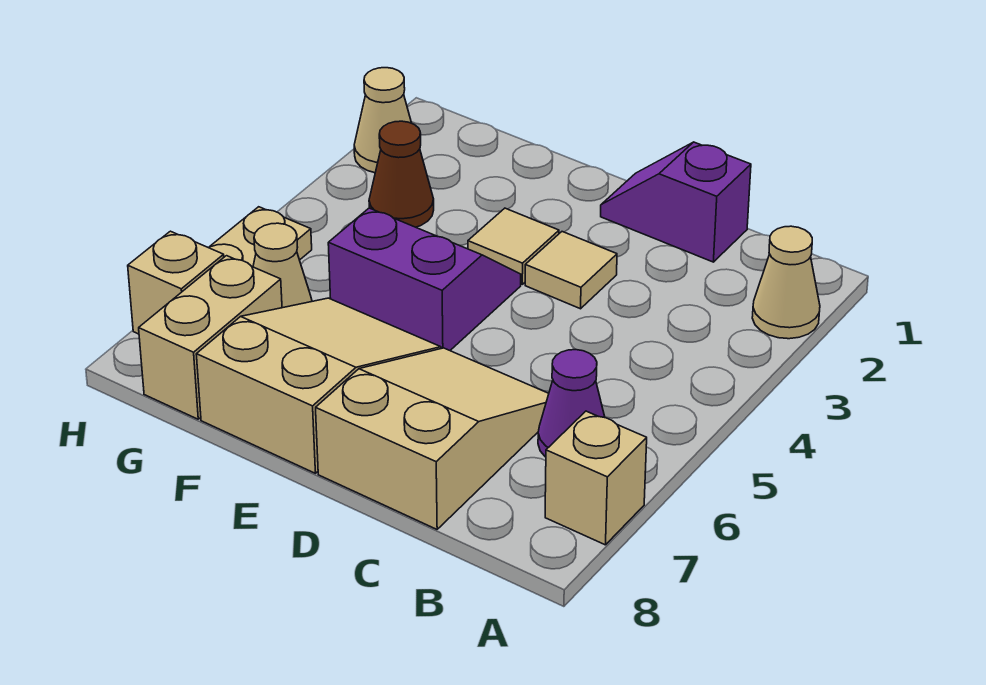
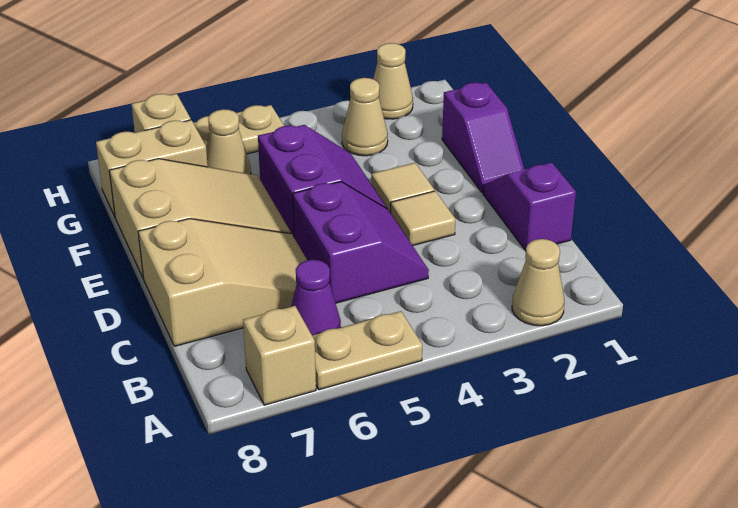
none -> tan plate A5:A6 level 1
none -> purple slope C4:D5 level 1 top 5
none -> purple slope E1:F1 level 1 top F
brown cone G3 level 1 -> tan cone G3 level 1

